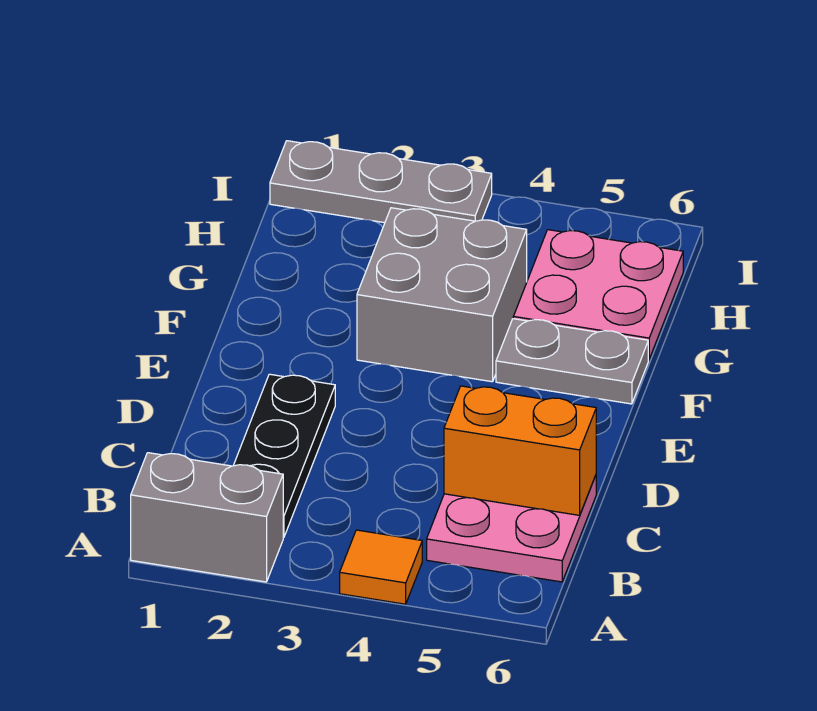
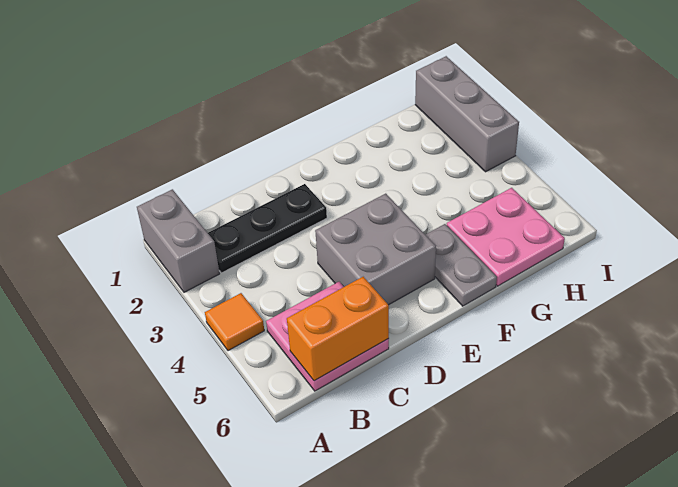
orange brick C5:C6 level 2 -> orange brick B6:C6 level 2
grey brick F3:G4 level 1 -> grey brick D4:E5 level 1
grey plate I1:I3 level 1 -> grey brick I1:I3 level 1

